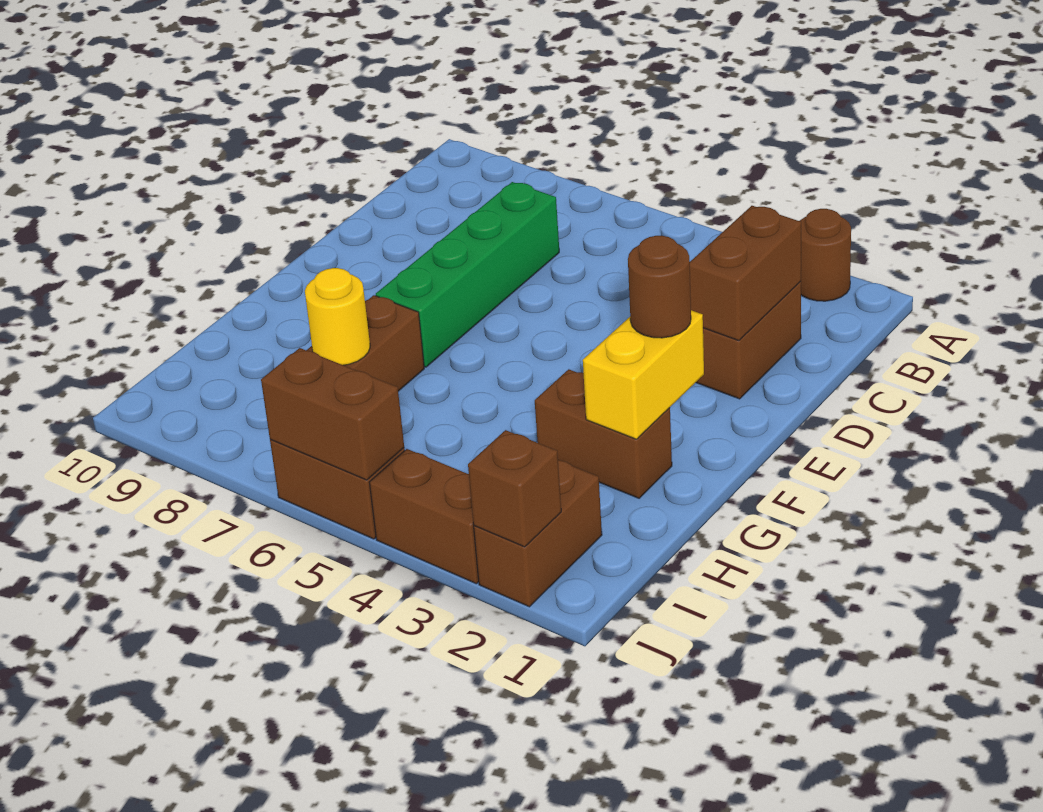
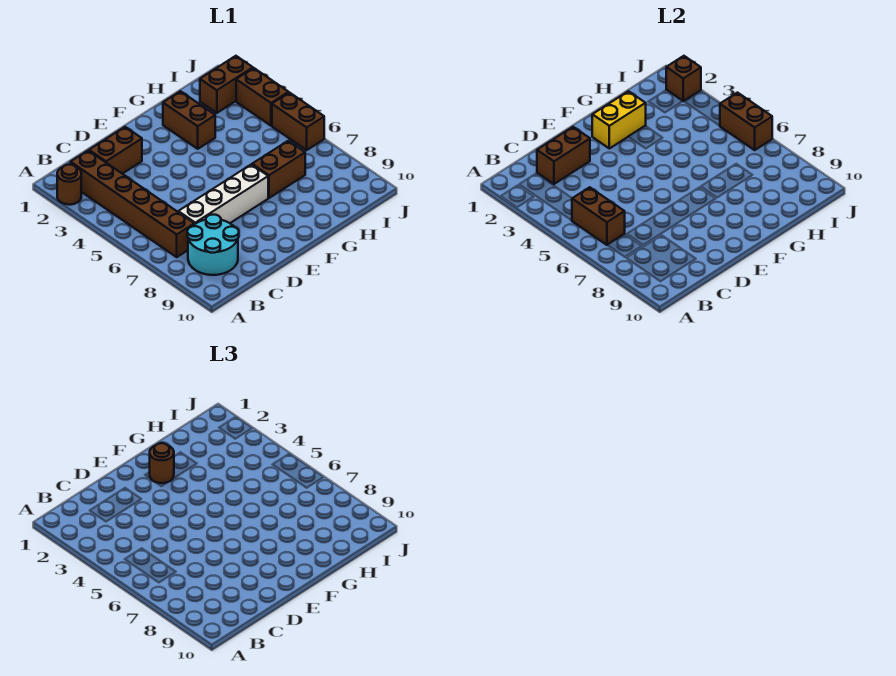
none -> brown brick B2:B7 level 1
none -> brown brick B5:B6 level 2
none -> cyan round brick B8:C9 level 1
green brick C7:F7 level 1 -> white brick C7:F7 level 1
yellow round brick H7 level 2 -> none

